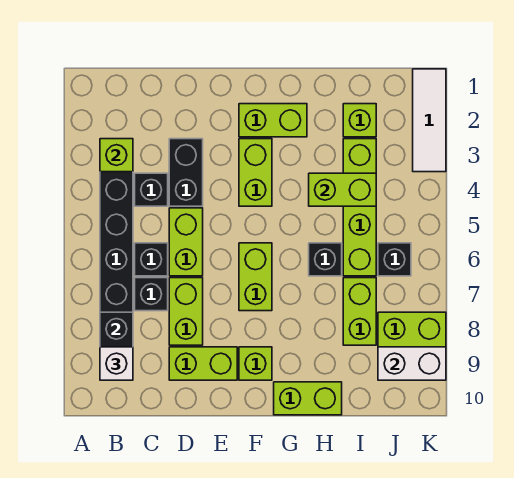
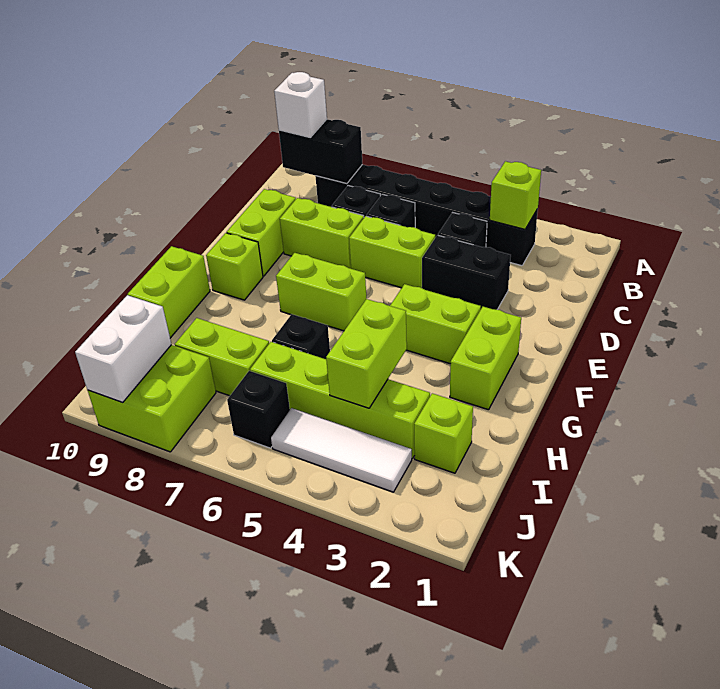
white tile K1:K3 level 1 -> white tile J3:J5 level 1

